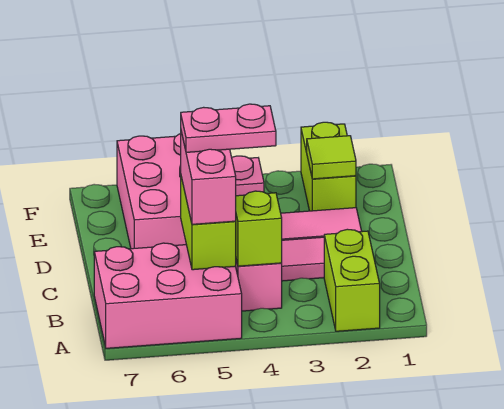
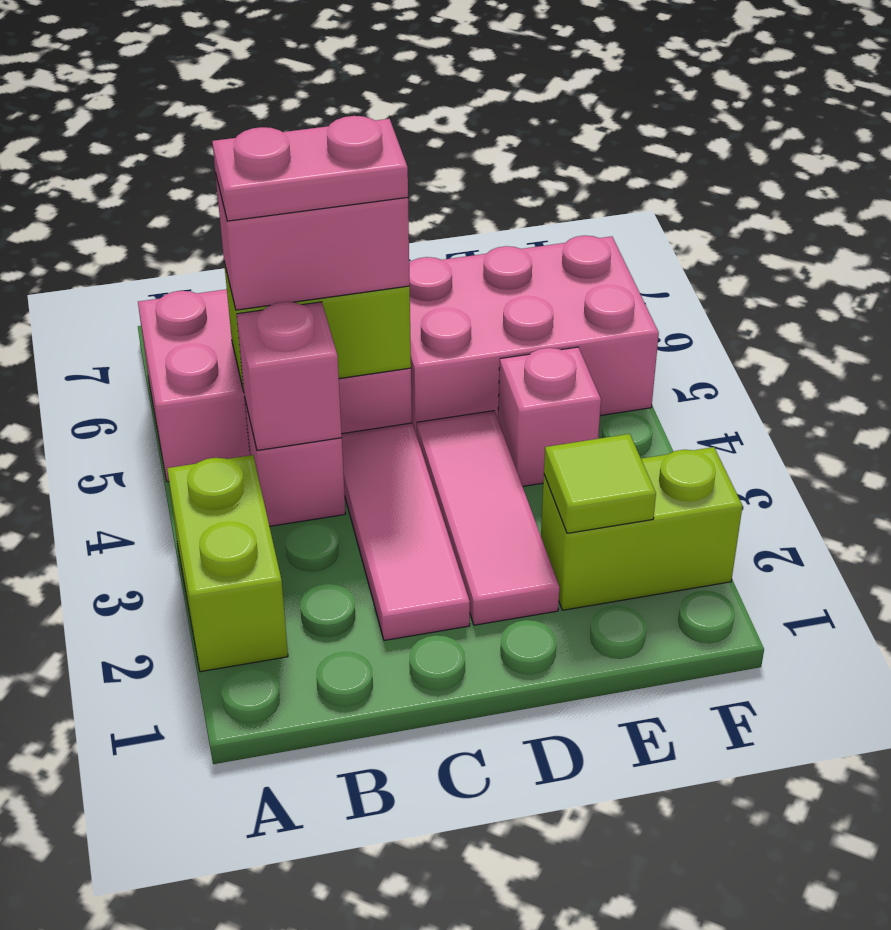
lime brick A2:B2 level 1 -> lime brick A2:A3 level 1
pink brick A5:B7 level 1 -> pink brick A5:C6 level 1
lime brick B4 level 2 -> pink brick B4 level 2
pink plate C4:C5 level 4 -> pink plate B5:C5 level 4

